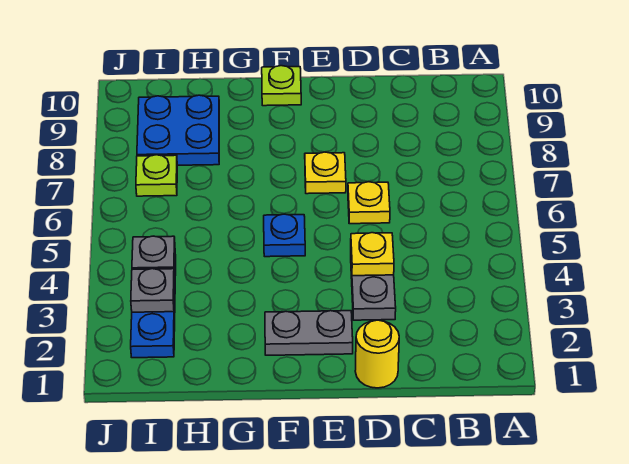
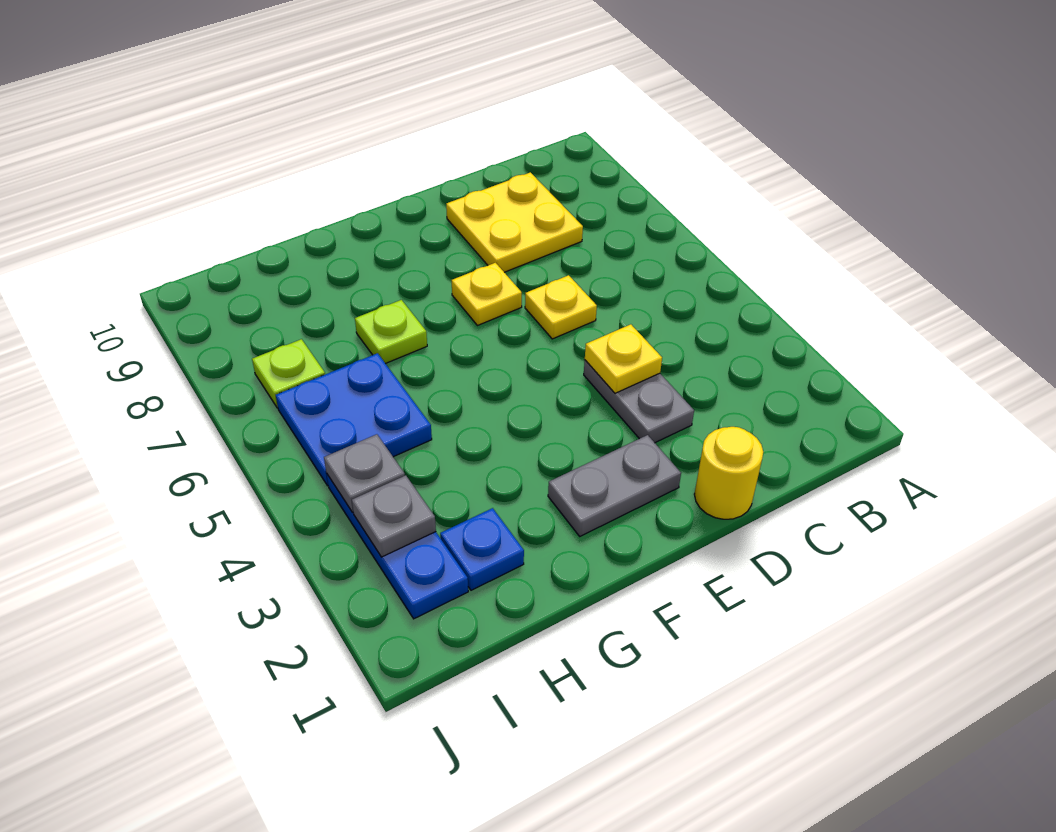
none -> yellow plate C8:D9 level 1
blue plate F5 level 1 -> blue plate H2 level 1
lime plate F10 level 1 -> lime plate G7 level 1
blue plate H8:I9 level 1 -> blue plate H5:I6 level 1

